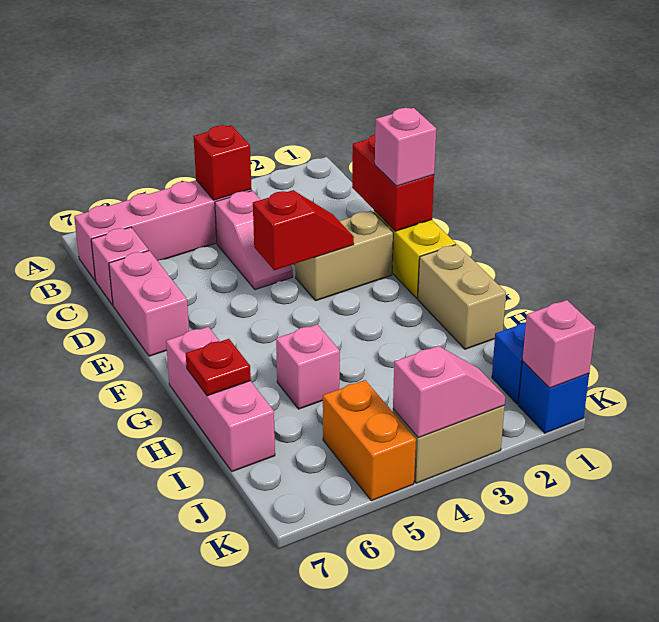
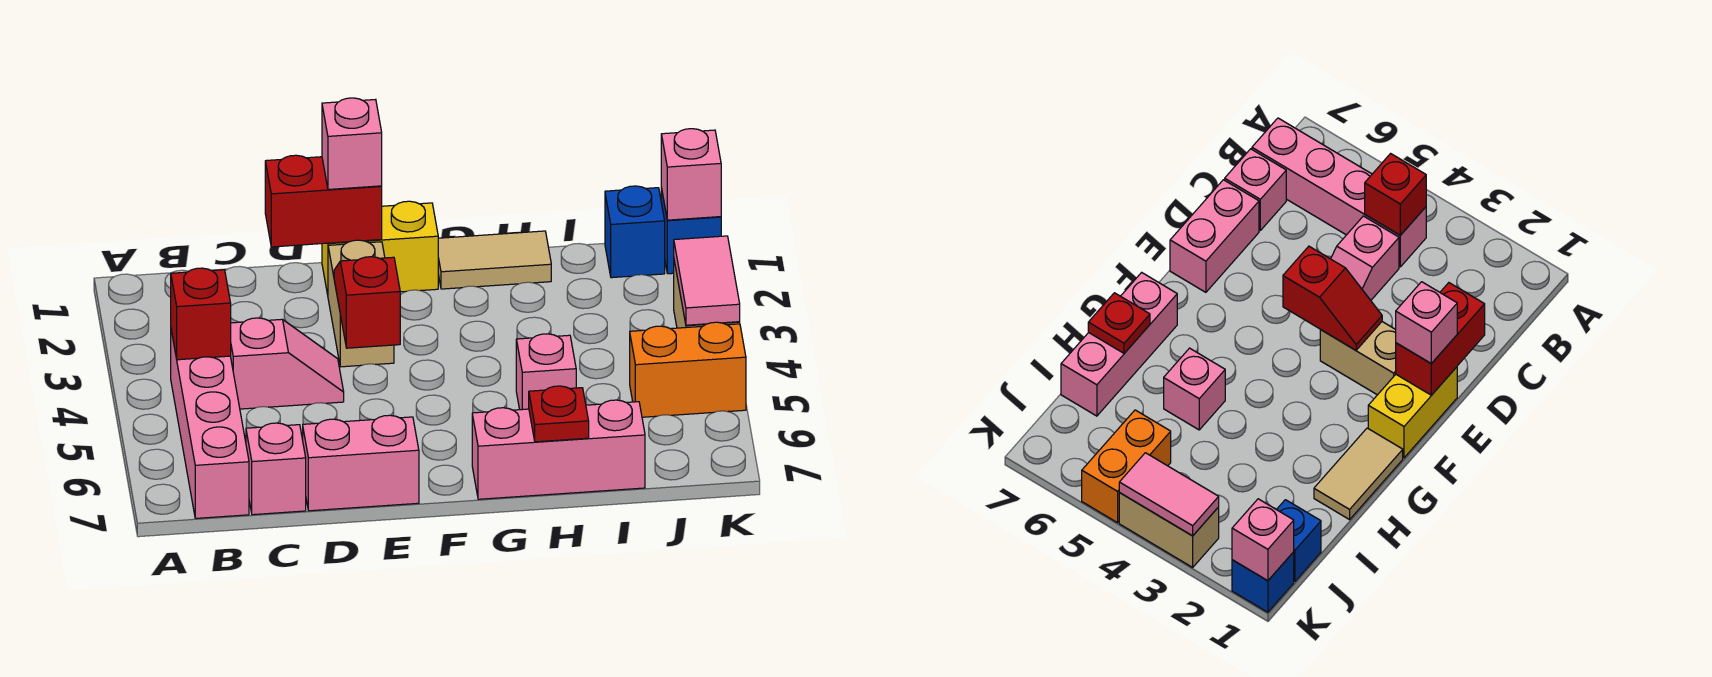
tan brick G1:H1 level 1 -> tan tile G1:H1 level 1
pink slope K3:K4 level 2 top 4 -> pink tile K3:K4 level 2

